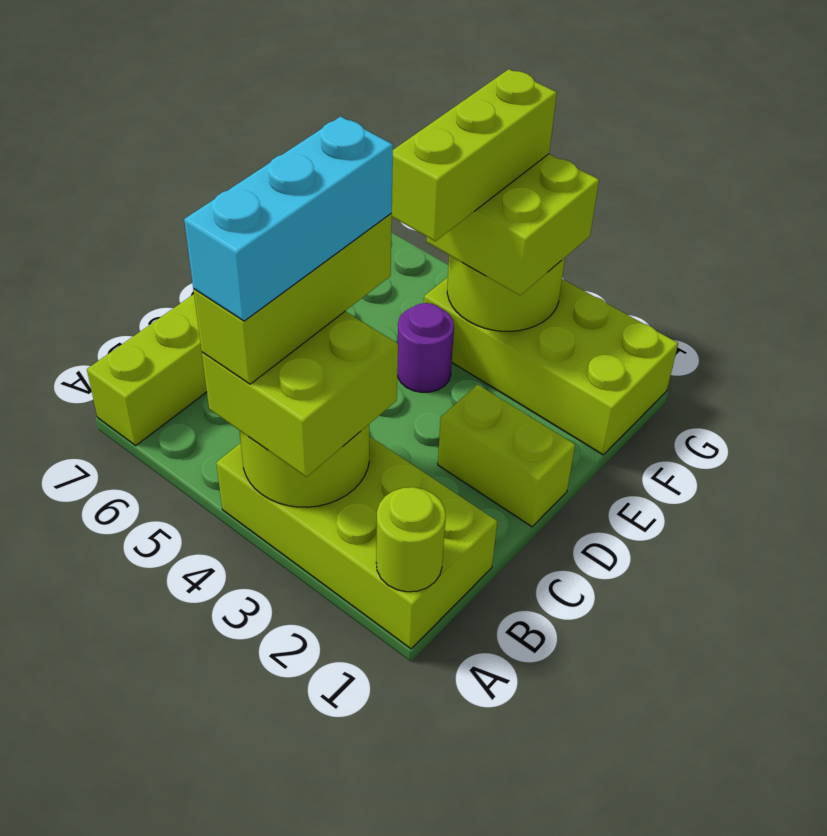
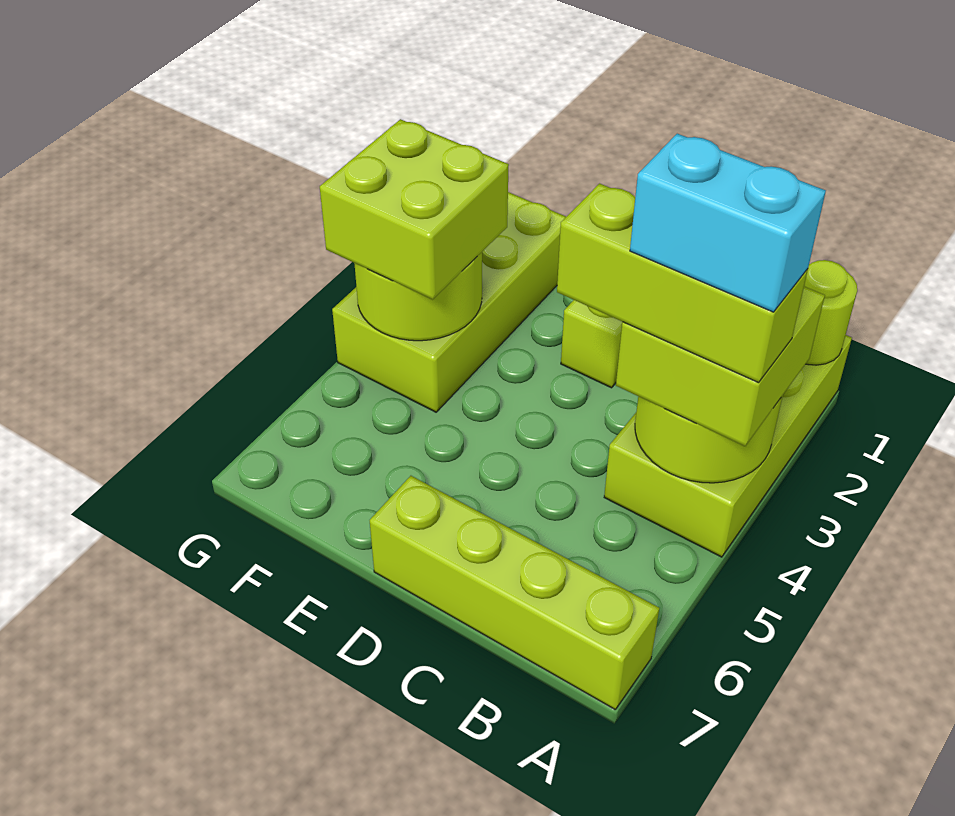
cyan brick A4:C4 level 5 -> cyan brick A4:B4 level 5
purple round brick E4 level 1 -> none
lime brick E4:G4 level 4 -> none

